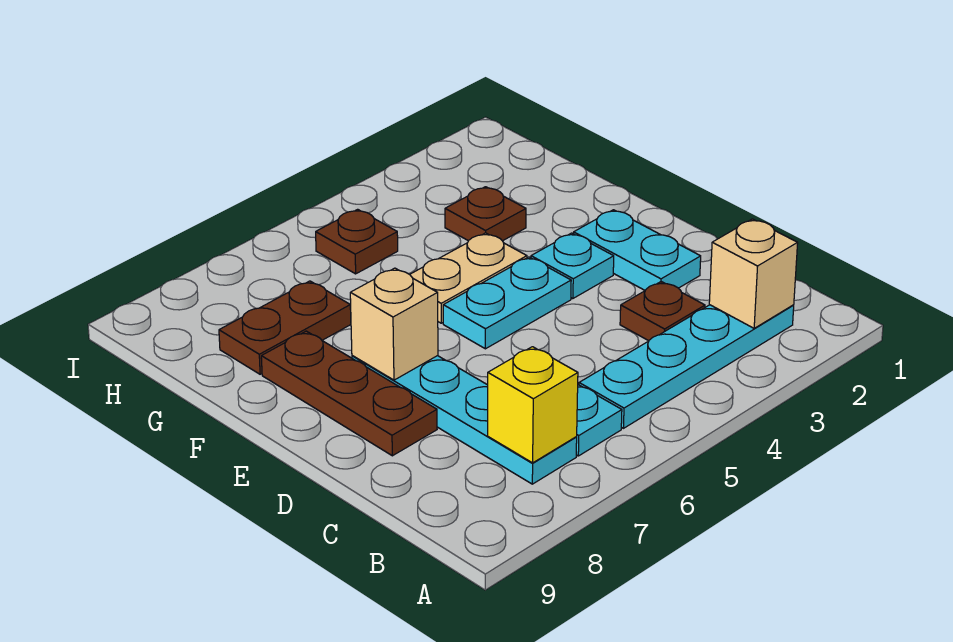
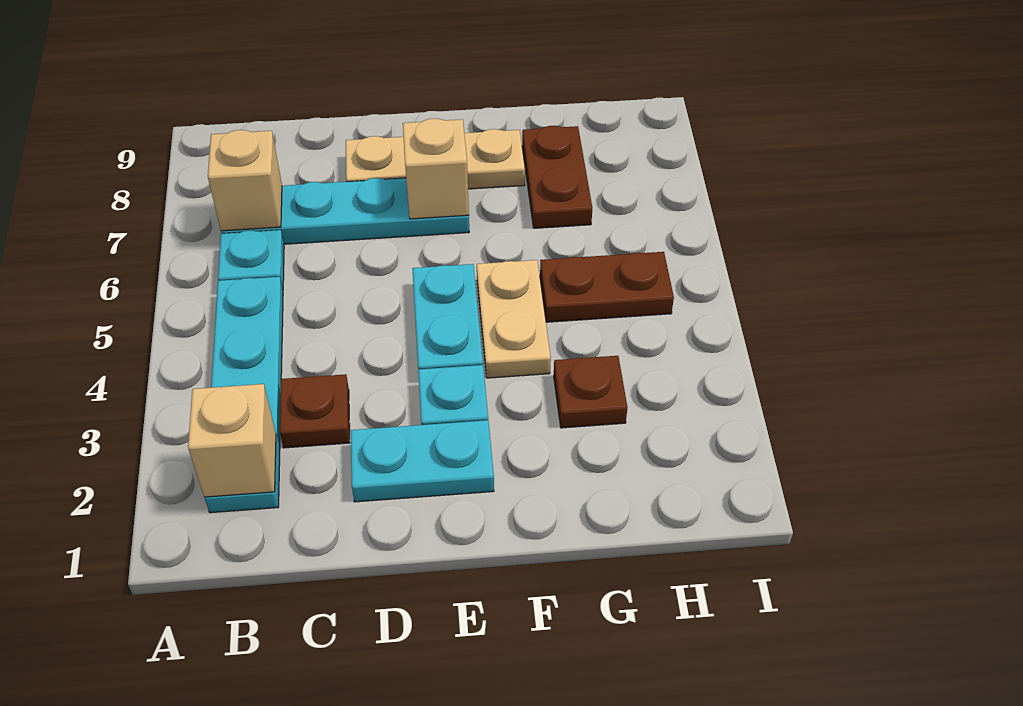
yellow brick B7 level 2 -> tan brick B7 level 2
brown plate D8:F8 level 1 -> tan plate D8:F8 level 1
brown plate H5 level 1 -> brown plate G5:H5 level 1

